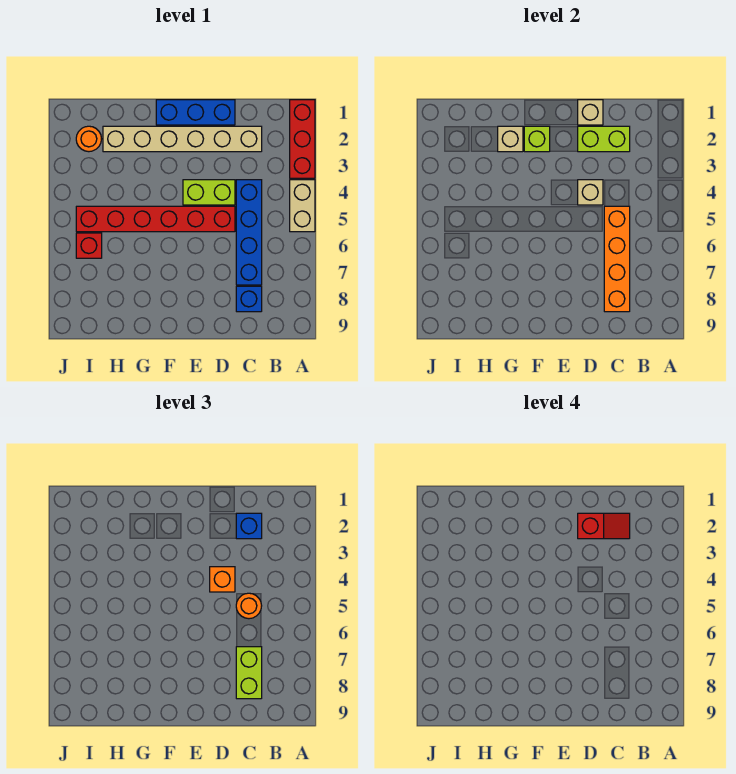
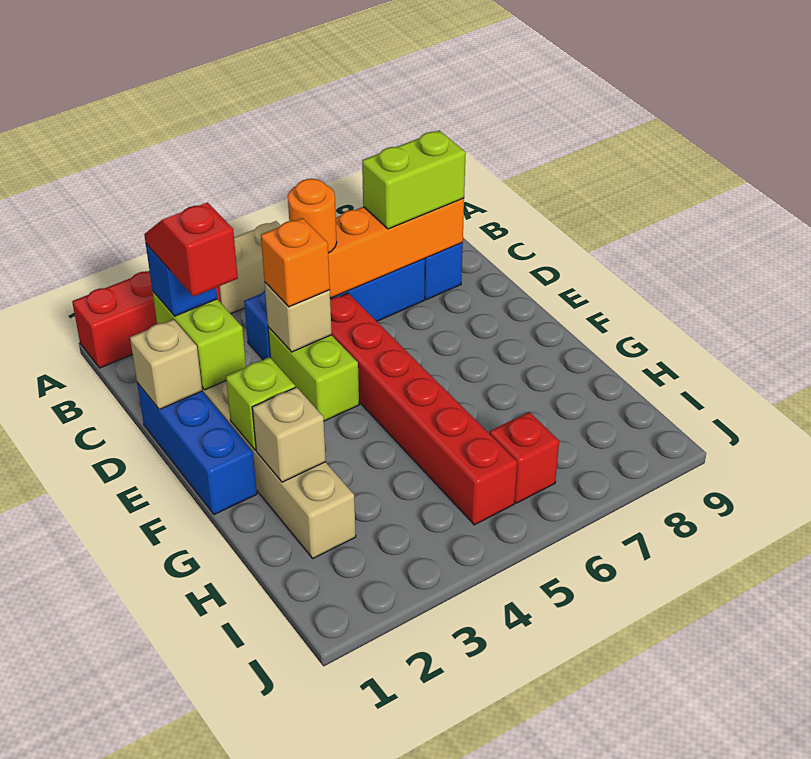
orange round brick I2 level 1 -> none

